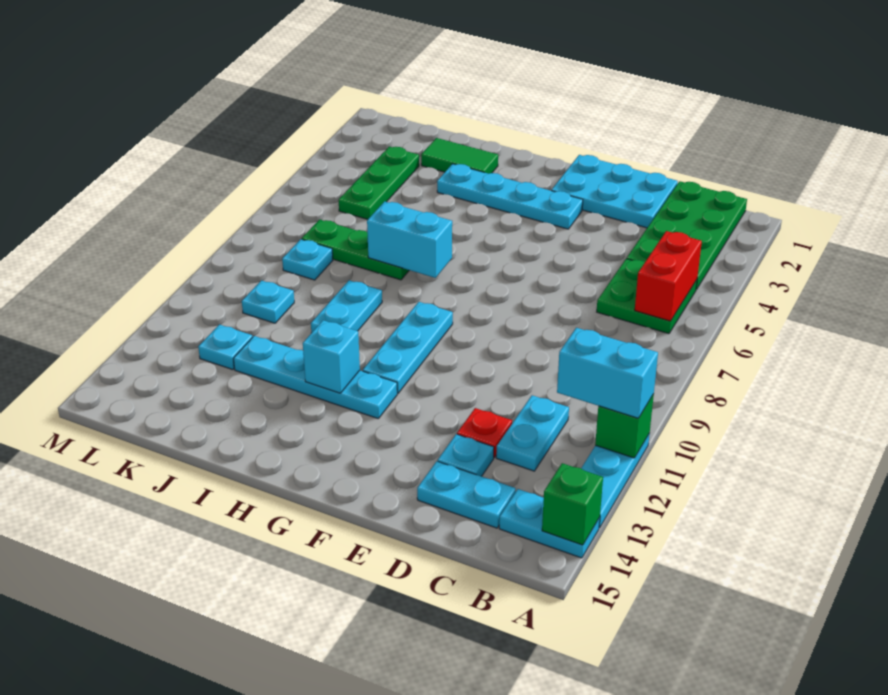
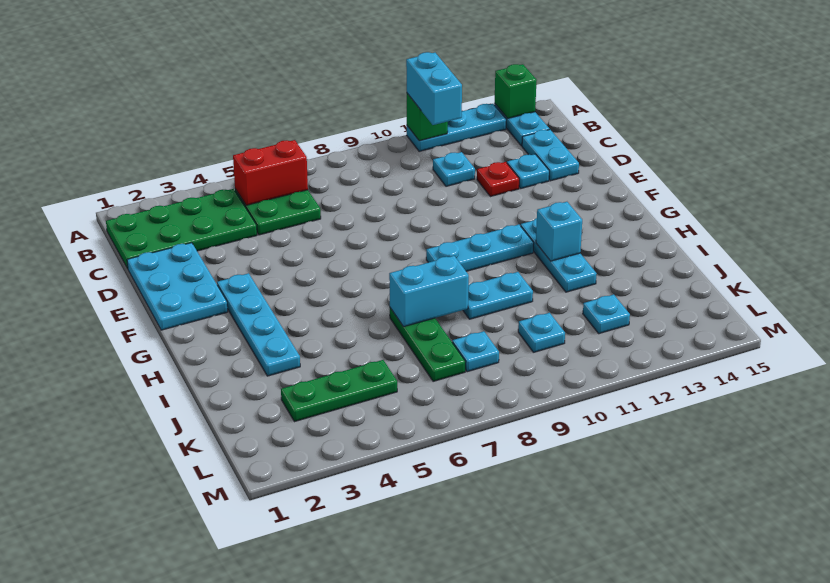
cyan plate C11:C12 level 1 -> cyan plate C11 level 1
cyan plate G12:J12 level 1 -> cyan plate G12:I12 level 1
cyan brick H7:I7 level 2 -> cyan brick I7:I8 level 2
green tile I2:J2 level 1 -> none

